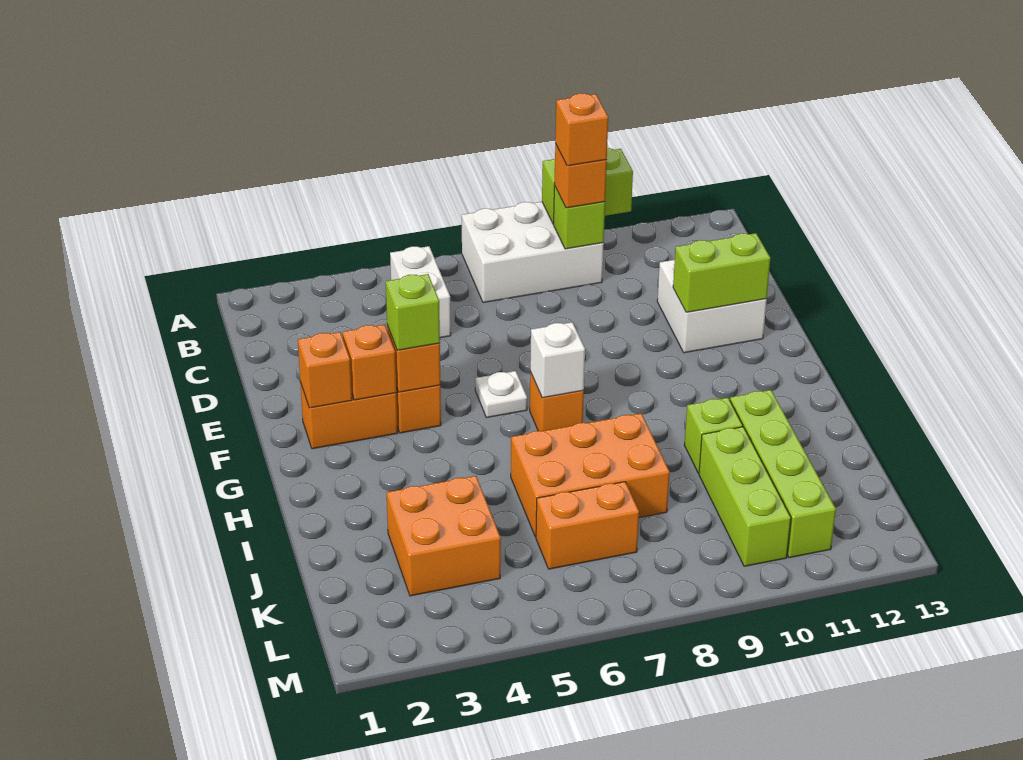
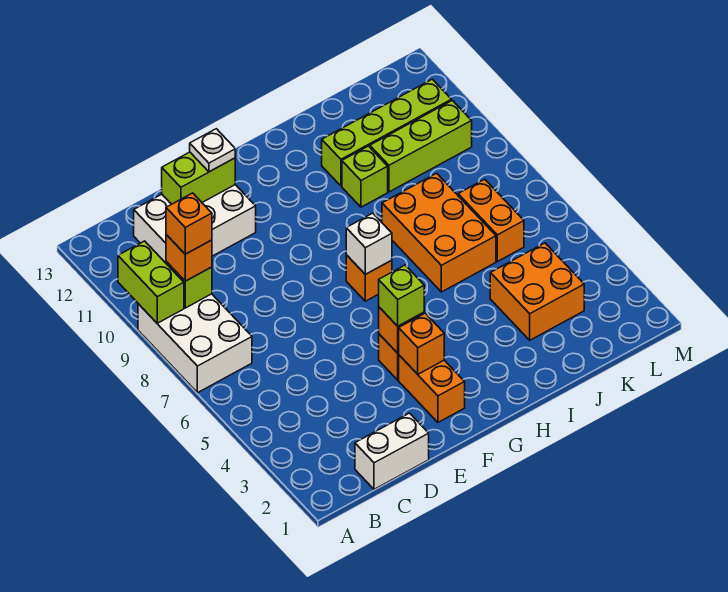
white brick B5:C5 level 1 -> white brick C1:D1 level 1
white brick D11:E12 level 1 -> white brick C11:E12 level 1
lime brick E11:E12 level 2 -> lime brick D12:E12 level 2
orange brick F2 level 2 -> none
white plate F6 level 1 -> white plate E12 level 3

